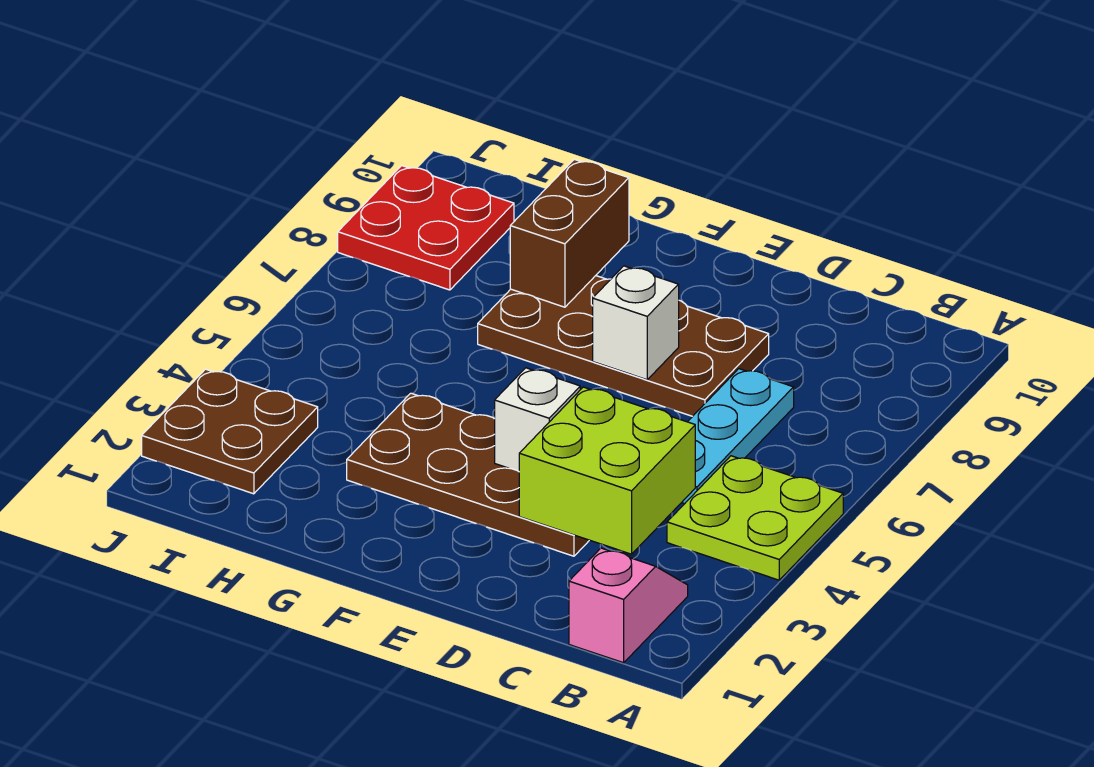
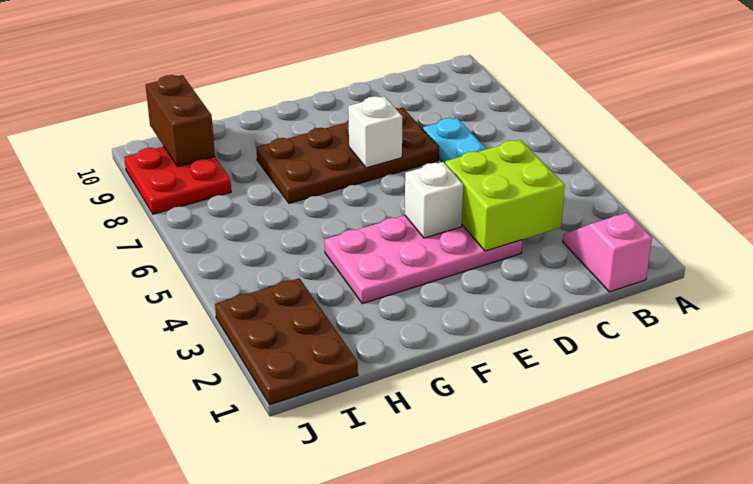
lime plate A4:B5 level 1 -> none
brown plate D3:G4 level 1 -> pink plate D3:G4 level 1
brown brick G8:G9 level 2 -> brown brick I9:I10 level 2
brown plate I2:J3 level 1 -> brown plate I1:J3 level 1

